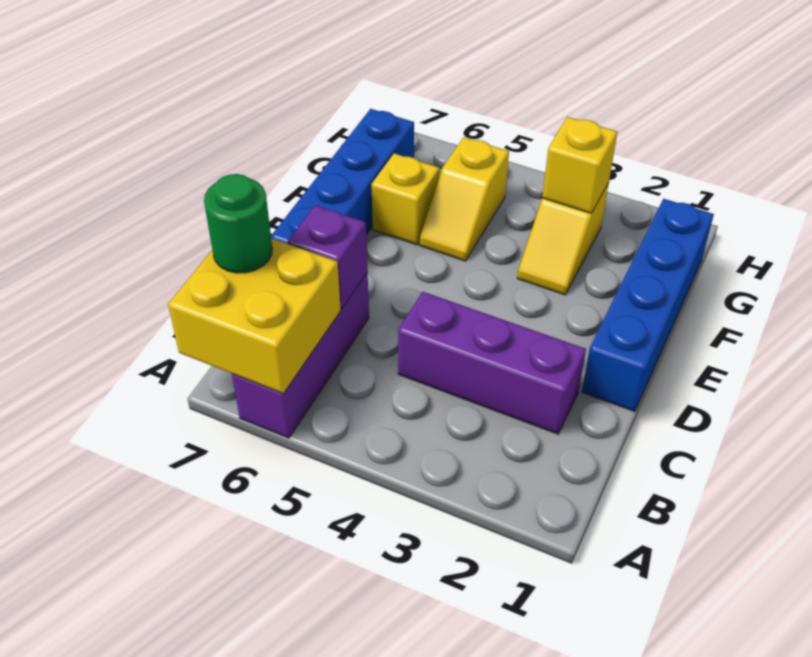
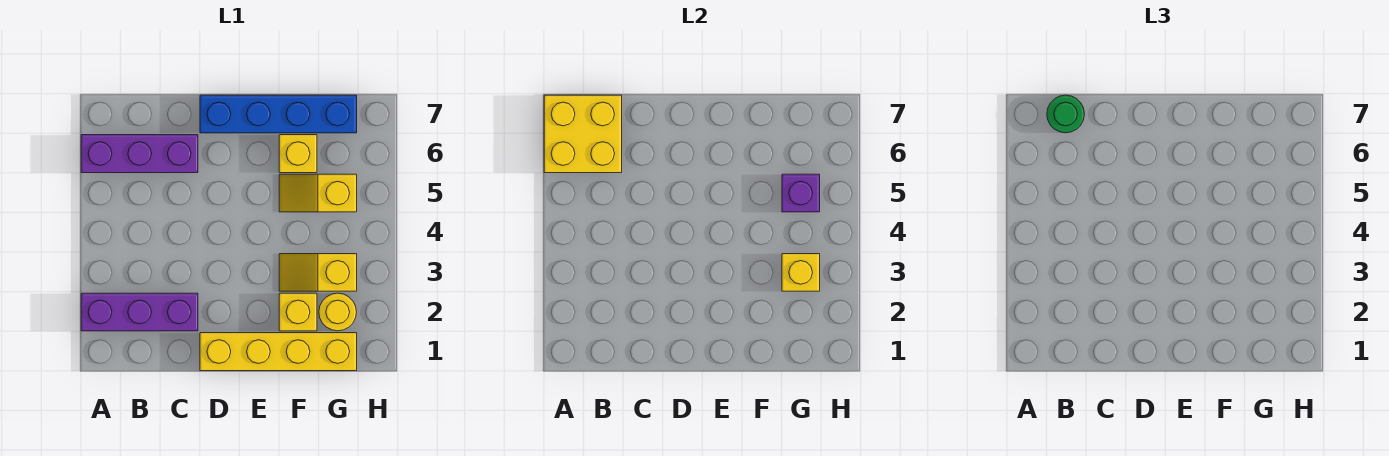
purple brick C2:C4 level 1 -> purple brick A2:C2 level 1
purple brick C6 level 2 -> purple brick G5 level 2
blue brick D1:G1 level 1 -> yellow brick D1:G1 level 1
none -> yellow brick F2 level 1
none -> yellow round brick G2 level 1

